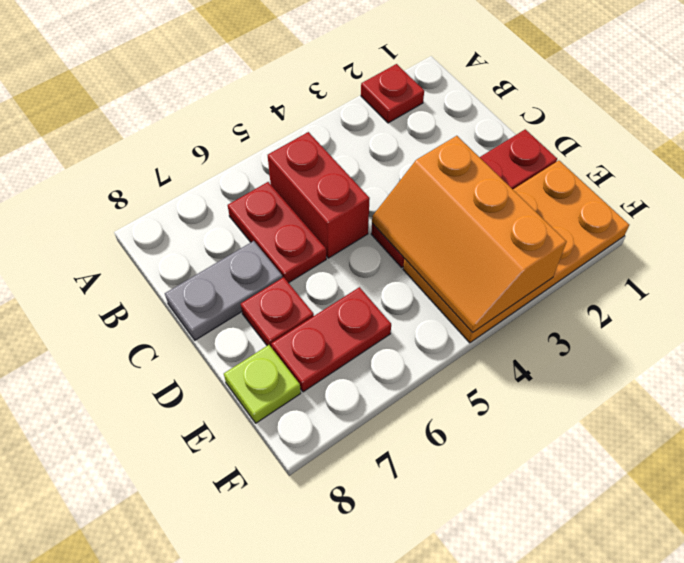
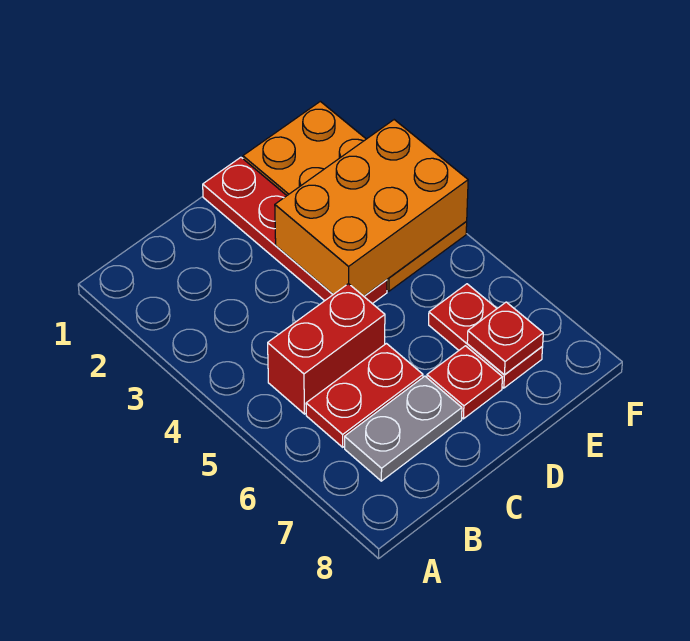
red plate A2 level 1 -> red plate E7 level 2
grey plate C7:C8 level 1 -> grey plate B7:C7 level 1
orange slope D3:F4 level 2 top 3 -> orange brick D3:F4 level 2
lime plate E8 level 1 -> none

